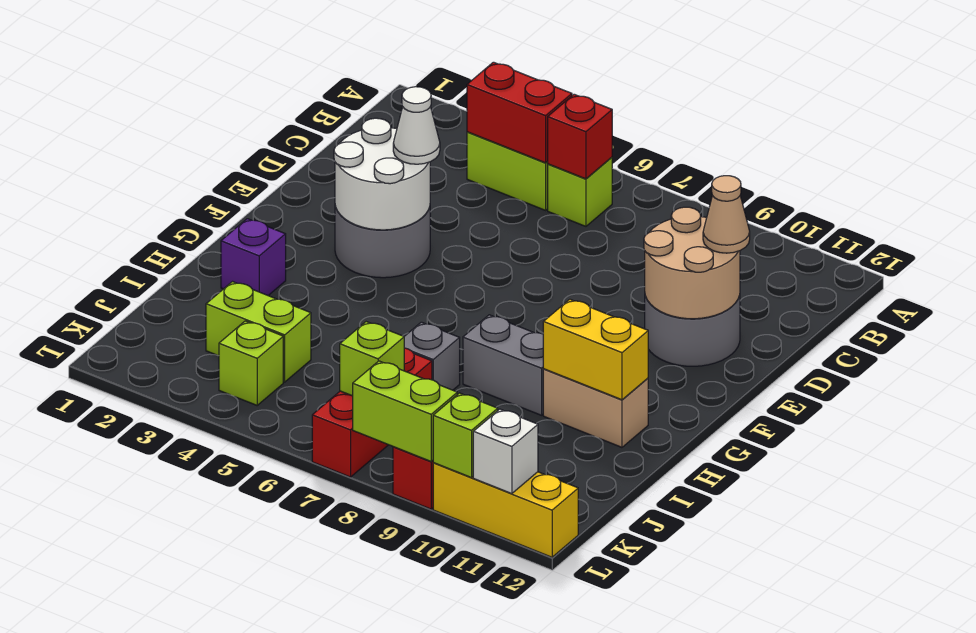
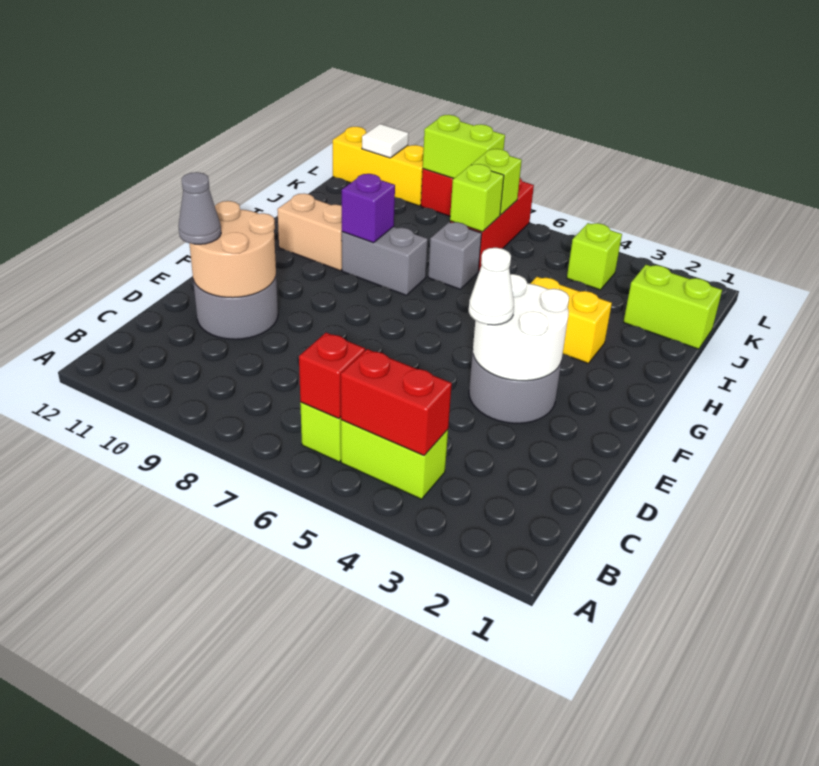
tan cone D11 level 3 -> grey cone D11 level 3
purple brick H2 level 1 -> purple brick H9 level 2
yellow brick H10:H11 level 2 -> yellow brick H3:H4 level 1
lime brick J3:J4 level 1 -> lime brick J1:J2 level 1
lime brick L10 level 2 -> lime brick J7 level 2
white brick L11 level 2 -> white tile L11 level 2

